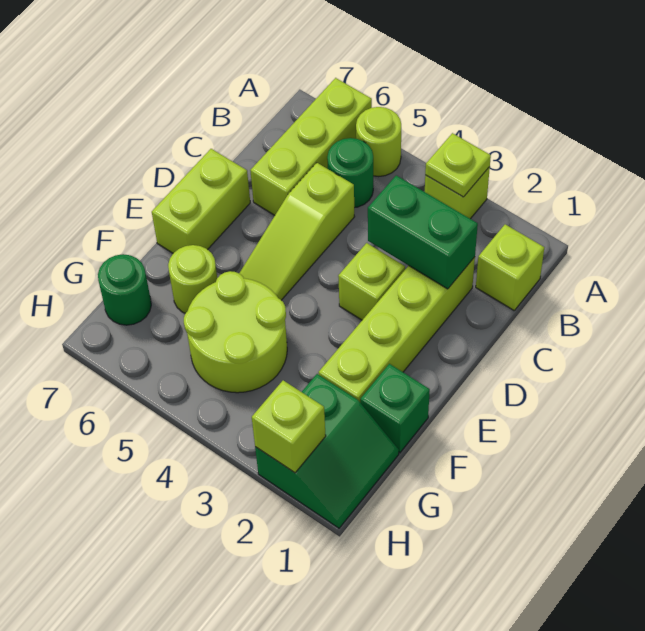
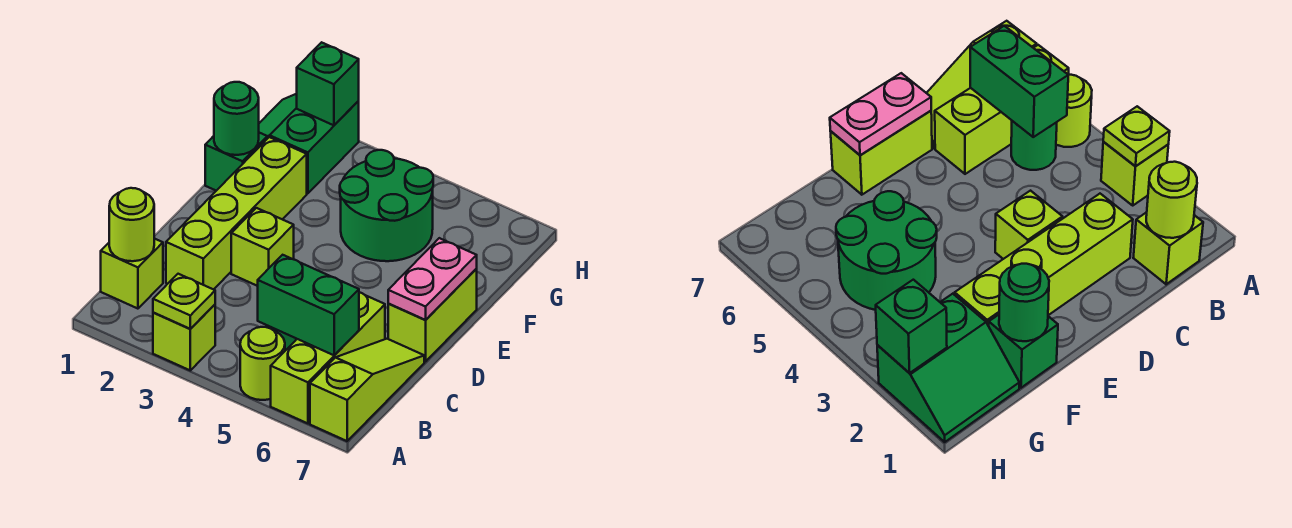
green brick C2:C3 level 2 -> green brick B5:B6 level 2
lime slope C5:E5 level 1 top C -> lime slope A7:C7 level 1 top A
none -> pink plate D7:E7 level 2
lime round brick F4:G5 level 1 -> green round brick F4:G5 level 1
lime round brick F6 level 1 -> lime round brick B1 level 2
green round brick G7 level 1 -> green round brick F1 level 2
lime brick H2 level 2 -> green brick H2 level 2

